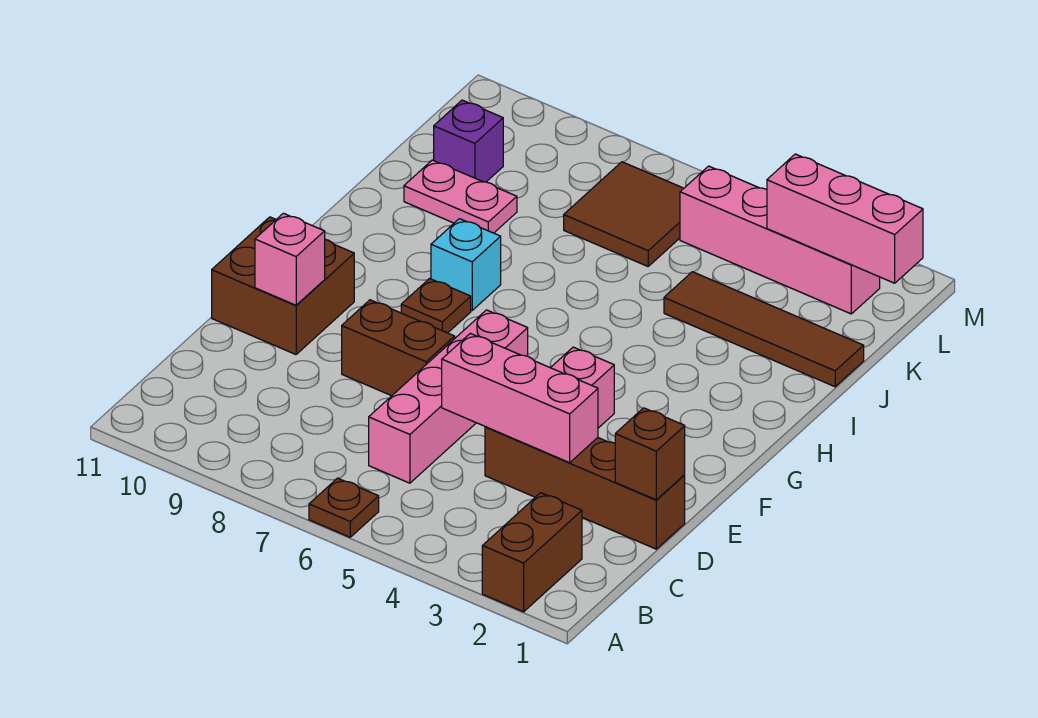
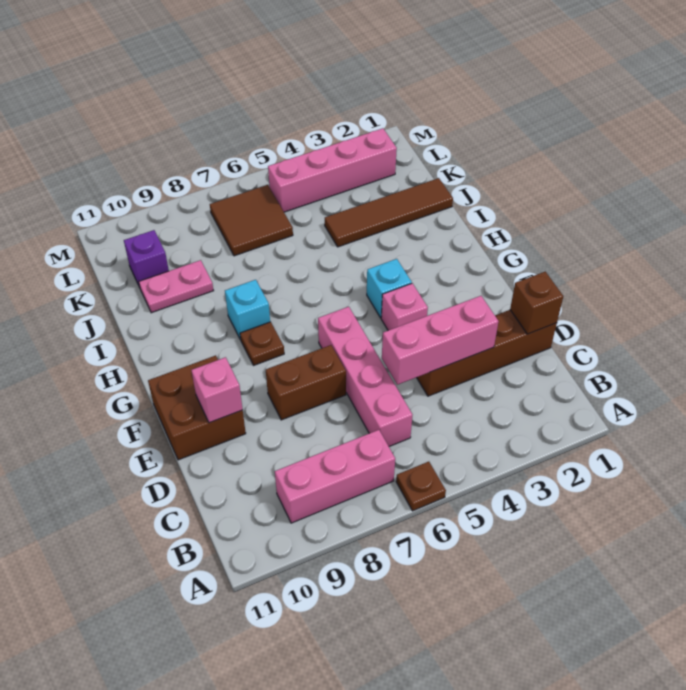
brown brick A2:B2 level 1 -> none
none -> cyan brick G4 level 1
pink brick L1:L3 level 2 -> pink brick B7:B9 level 1

